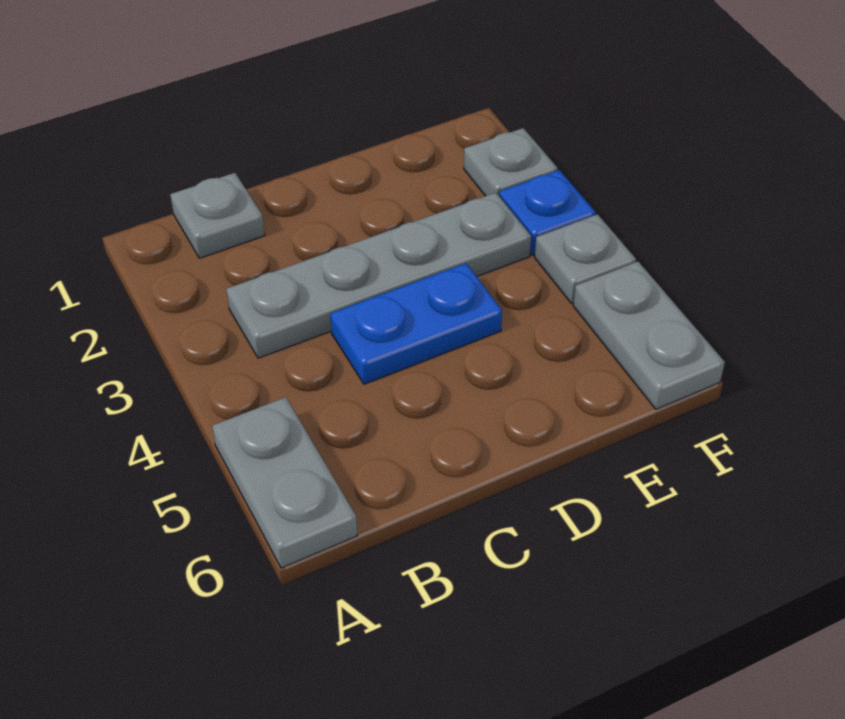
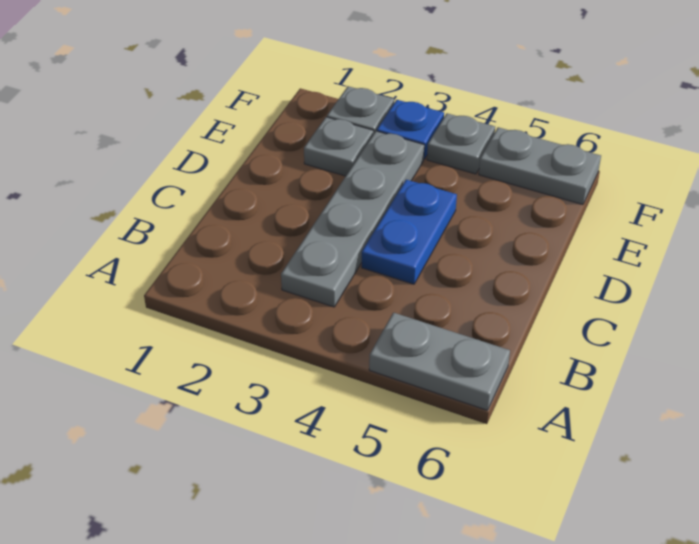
grey plate B1 level 1 -> grey plate E2 level 1

